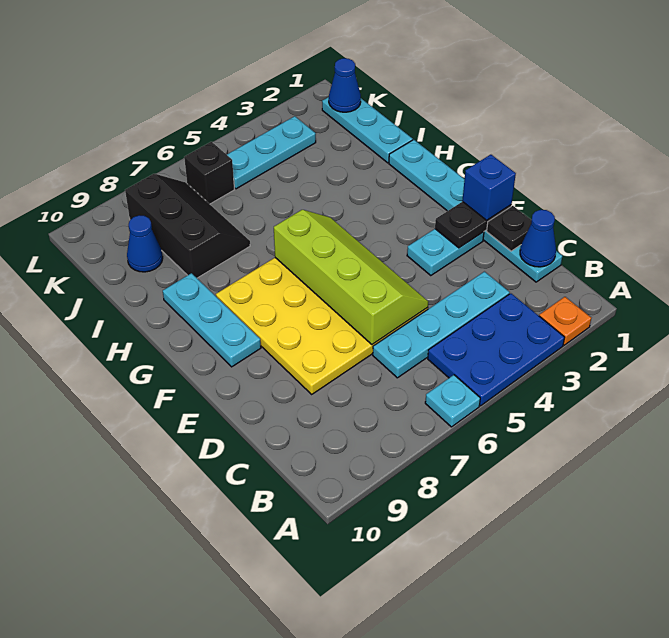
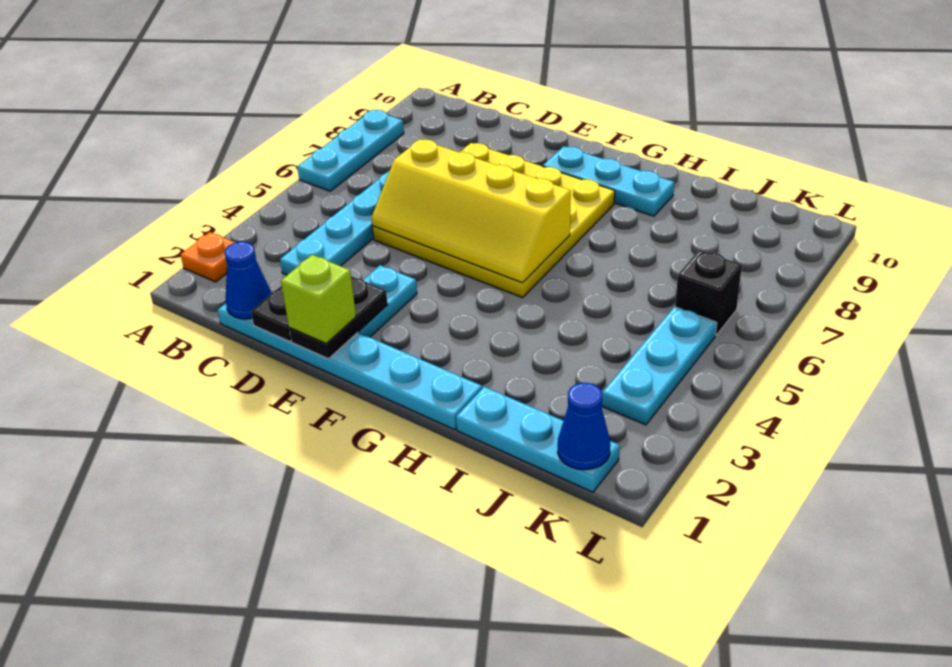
blue plate A3:B5 level 1 -> none
cyan plate A6 level 1 -> cyan plate A6:A8 level 1
lime slope D5:G6 level 2 top 6 -> yellow slope D5:G6 level 2 top 6
blue brick E1 level 3 -> lime brick E1 level 3
black slope I7:K8 level 1 top 8 -> none
blue cone J9 level 1 -> none

